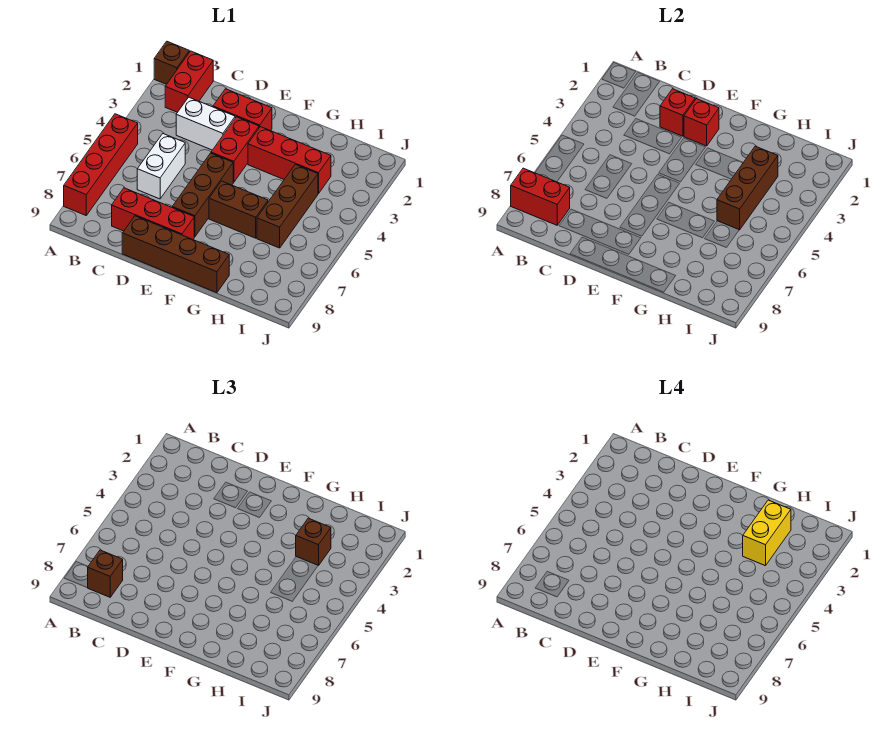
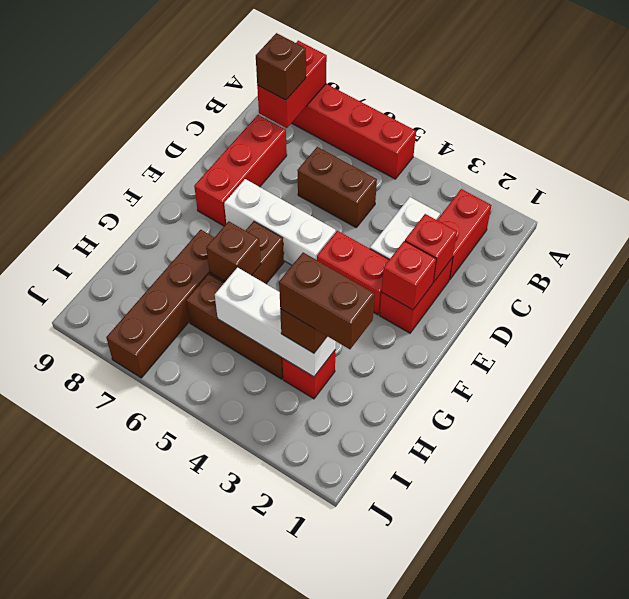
brown brick A1 level 1 -> brown brick G6 level 2
red brick B1:B2 level 1 -> red brick B2:C2 level 1
white brick C5:C6 level 1 -> brown brick C5:C6 level 1
brown brick D9:G9 level 1 -> brown brick G7:J7 level 1
brown brick E5:E7 level 1 -> white brick E5:E7 level 1
red brick F3:H3 level 1 -> red brick H3 level 1
yellow brick H2:H3 level 4 -> brown brick H2:H3 level 4
brown brick H3:H5 level 2 -> white brick H3:H5 level 2

